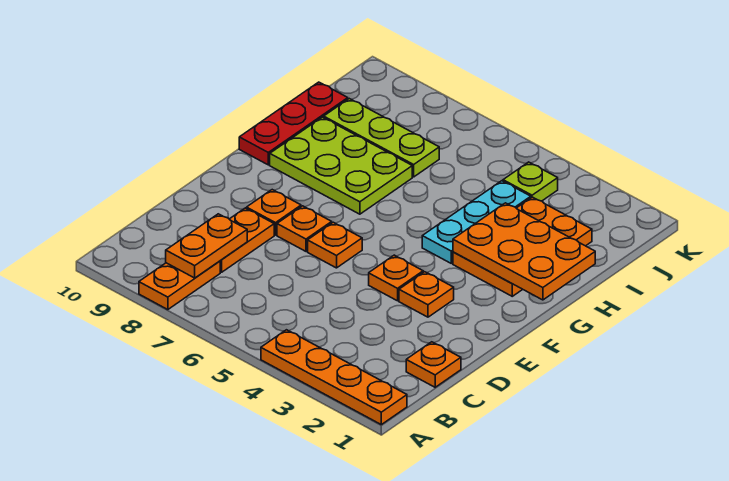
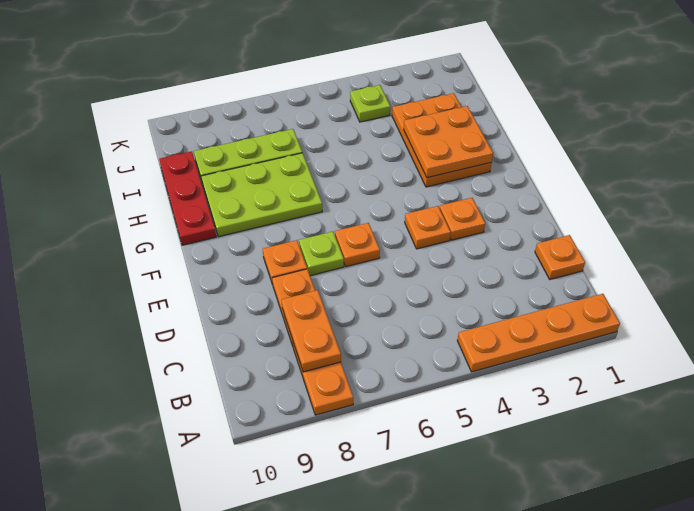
orange plate E7 level 1 -> lime plate E7 level 1
orange plate G1:H3 level 2 -> orange plate G2:H3 level 2
cyan plate G4:I4 level 1 -> none

